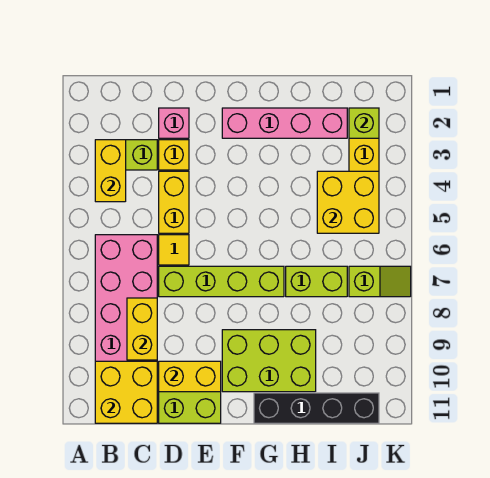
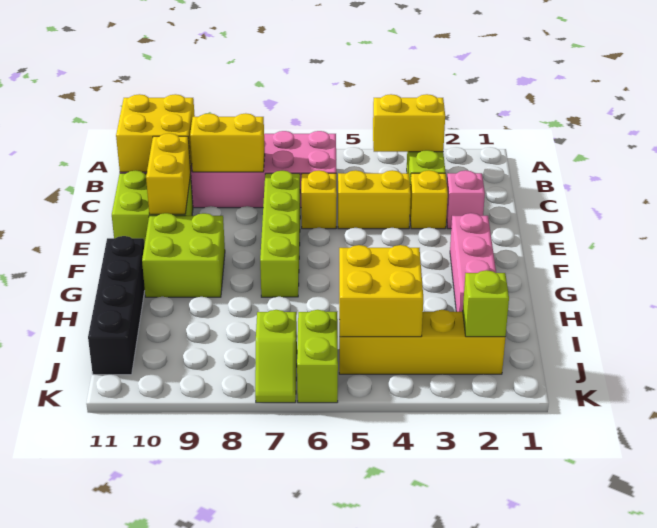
yellow tile D6 level 1 -> yellow brick D6 level 1
lime brick F9:H10 level 1 -> lime brick F9:G10 level 1
lime brick H7:I7 level 1 -> lime brick J6:K6 level 1

